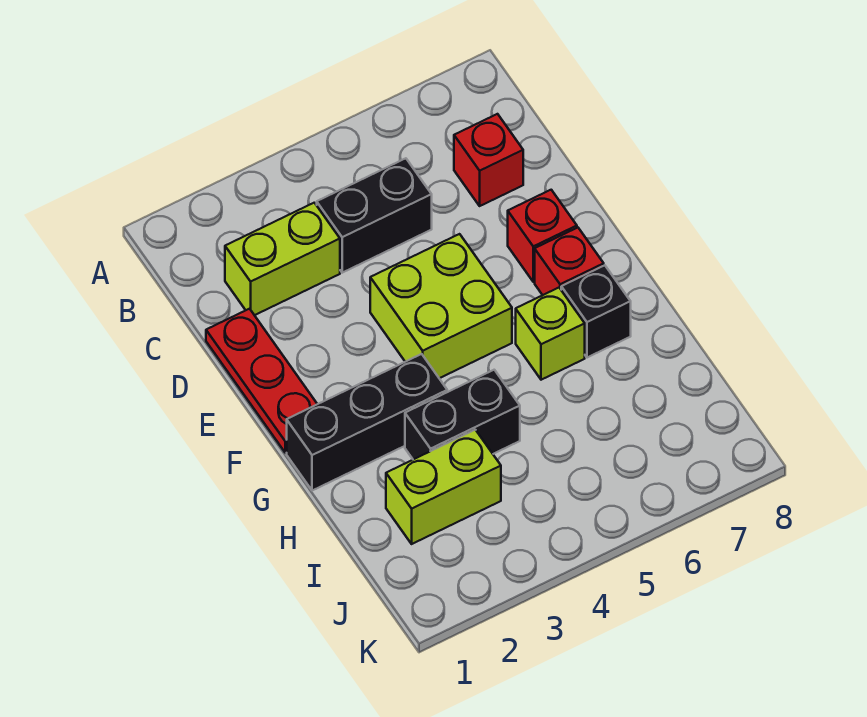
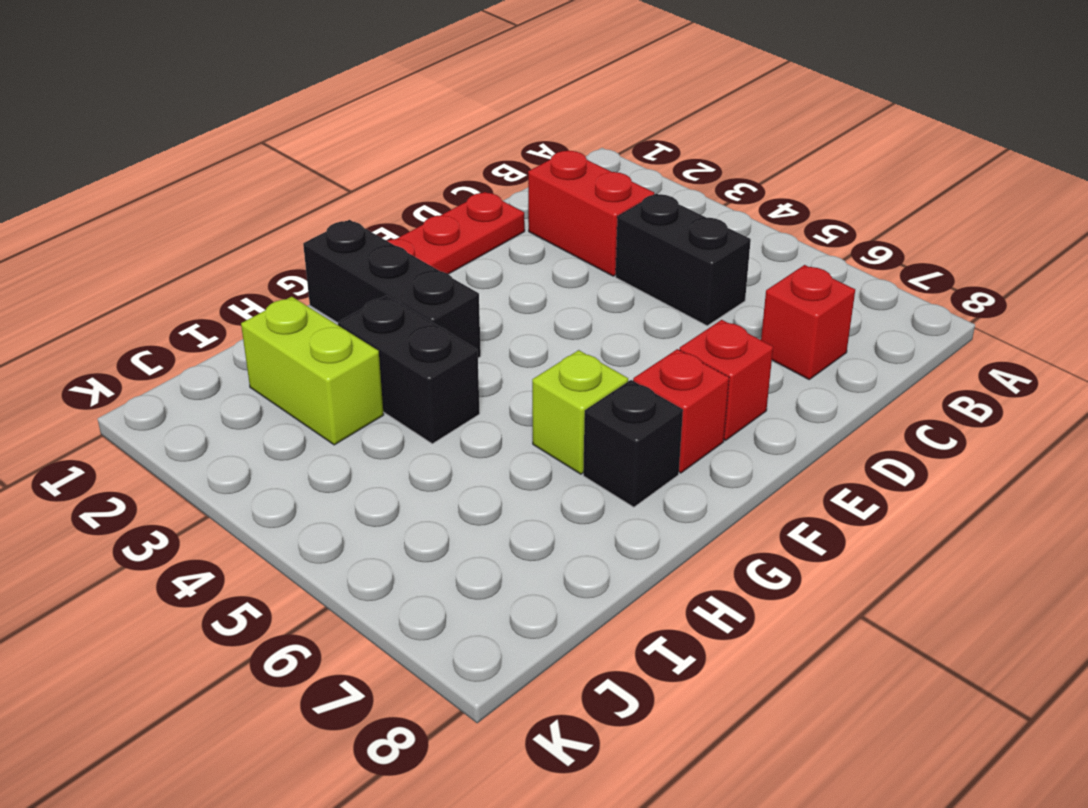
lime brick C2:C3 level 1 -> red brick C2:C3 level 1
lime brick E4:F5 level 1 -> none

